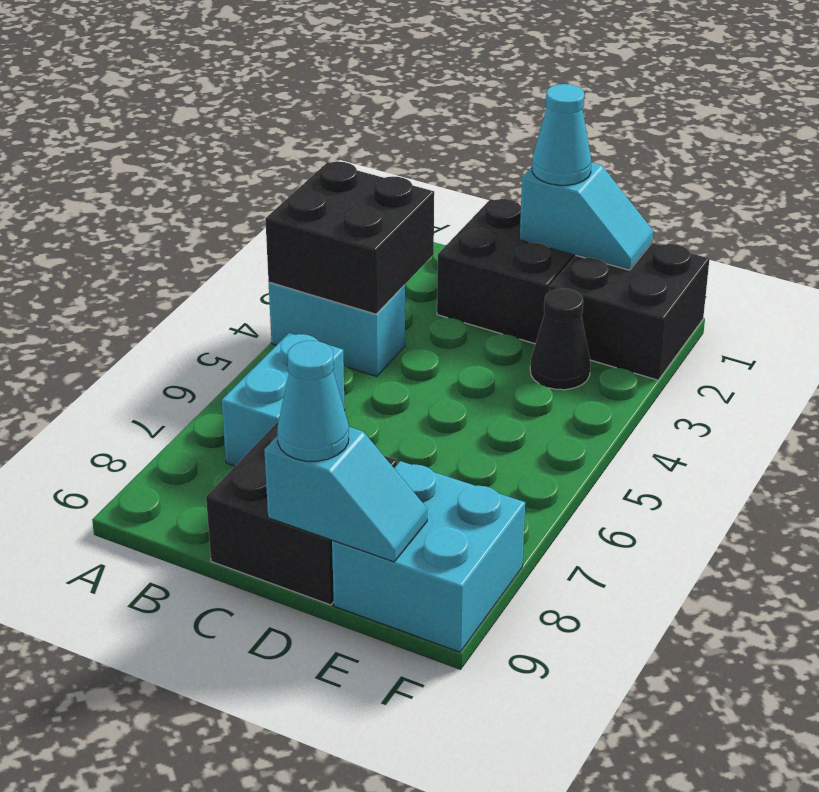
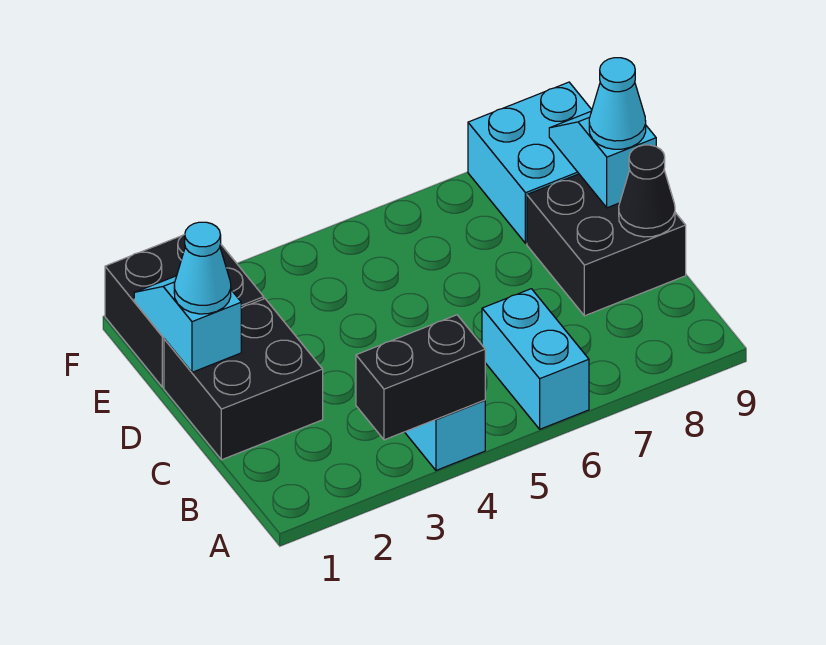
black brick A3:B4 level 2 -> black brick A3:A4 level 2
cyan brick B6:B7 level 1 -> cyan brick A6:B6 level 1
black cone E3 level 1 -> black cone C9 level 2

